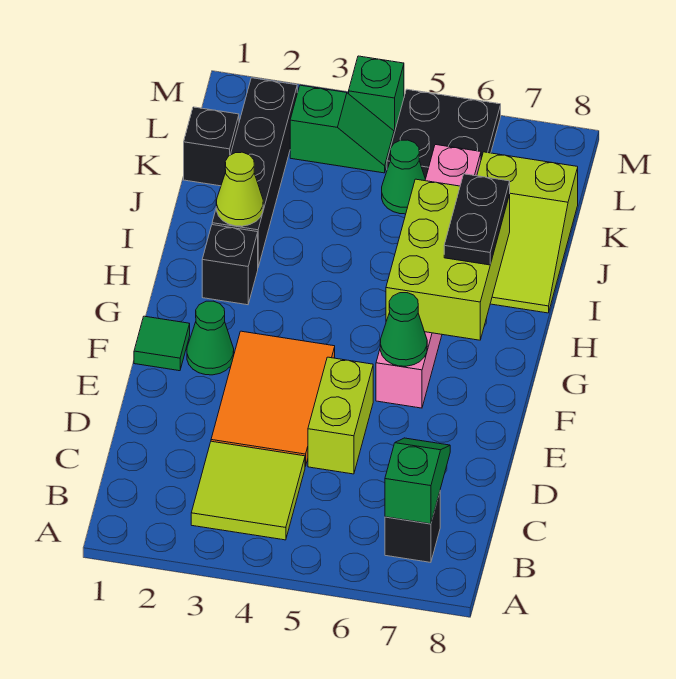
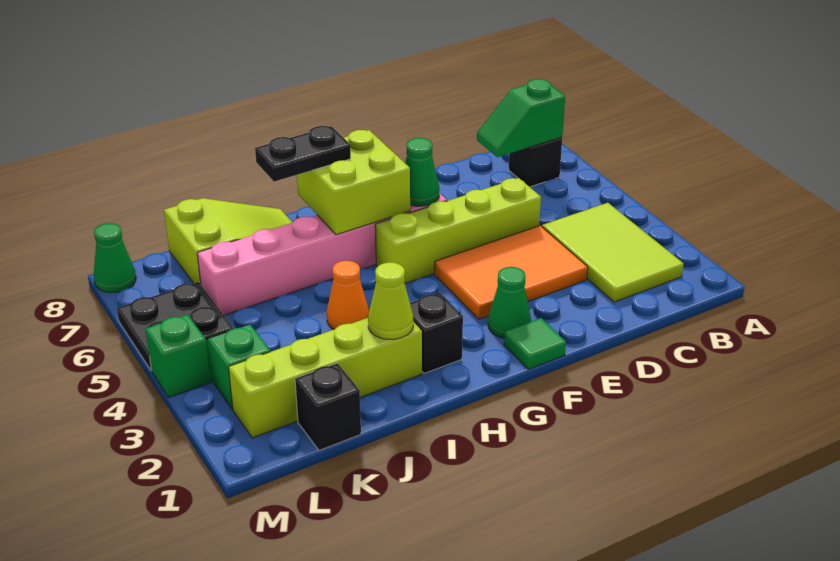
lime tile B3:C4 level 1 -> lime tile B2:C4 level 1
lime brick D5:E5 level 1 -> lime brick D5:G5 level 1
lime brick G6:I7 level 2 -> lime brick G6:H7 level 2
black brick I2:L2 level 1 -> lime brick I2:L2 level 1
none -> orange cone I4 level 1
green cone K5 level 1 -> green cone M8 level 1

